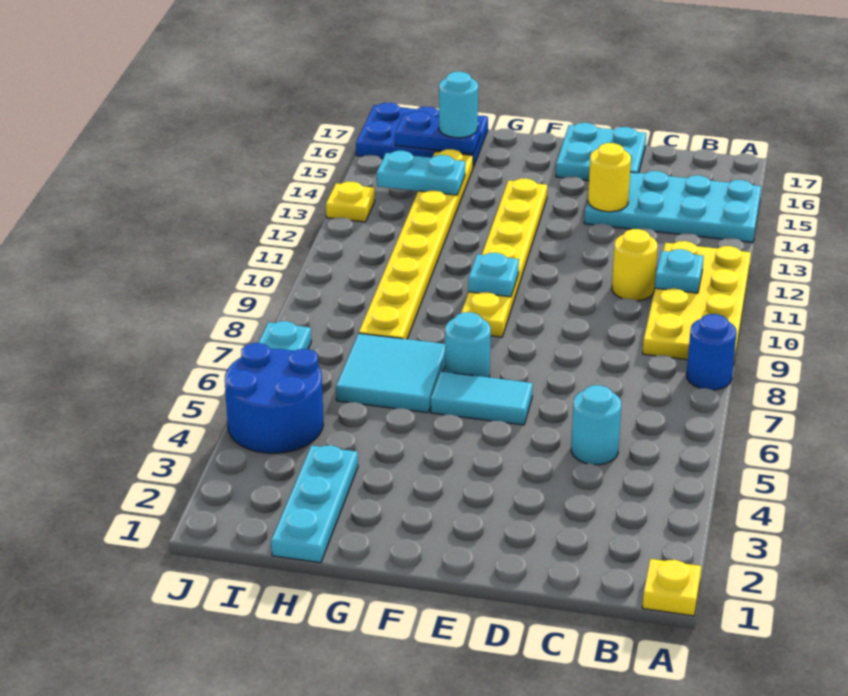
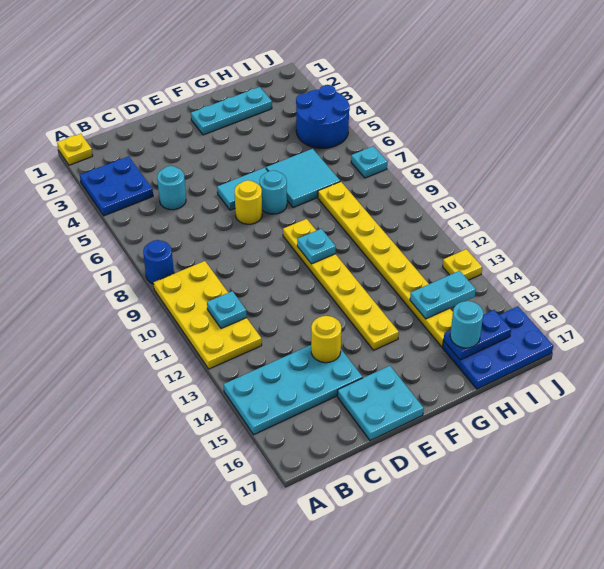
none -> blue plate A3:B4 level 1
yellow round brick C11 level 1 -> yellow round brick E7 level 1
cyan plate H1:H3 level 1 -> cyan plate F2:H2 level 1

